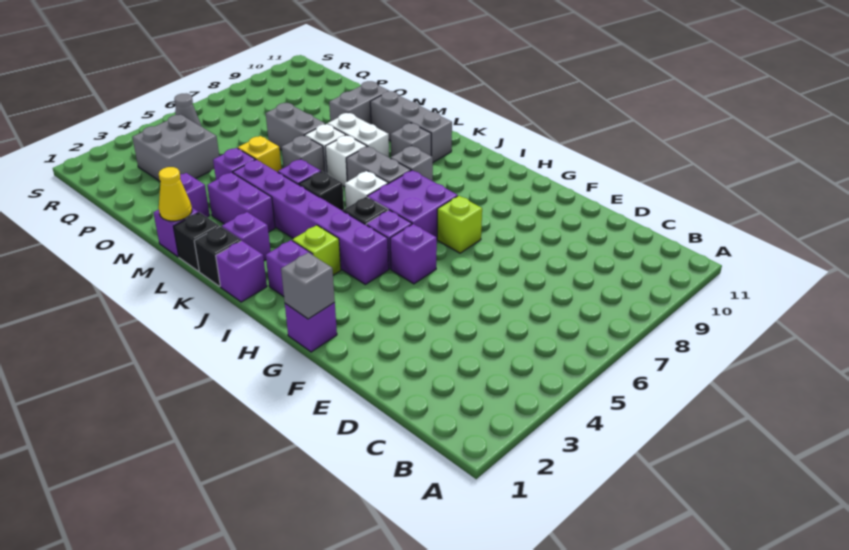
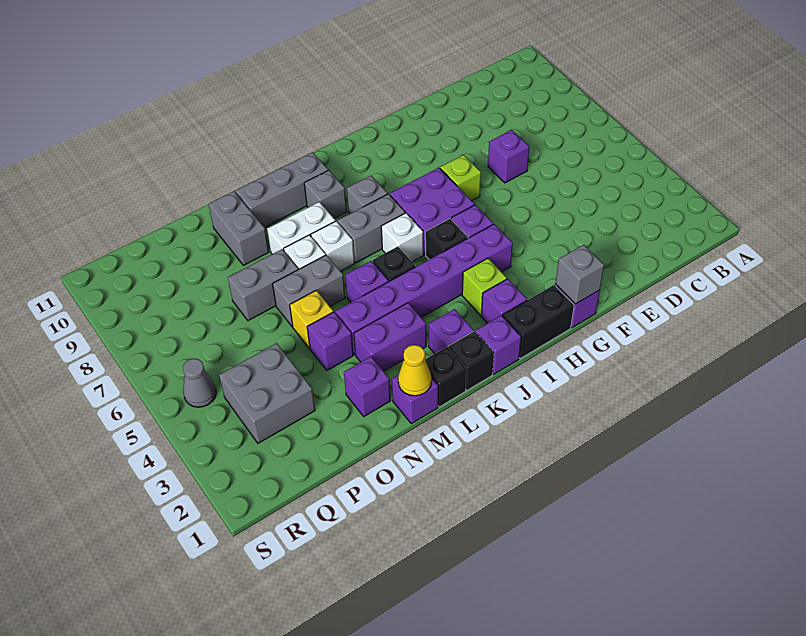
purple brick G5 level 1 -> purple brick E7 level 1
none -> black brick H1:I1 level 1
grey brick M6 level 1 -> grey brick M6:N6 level 1

